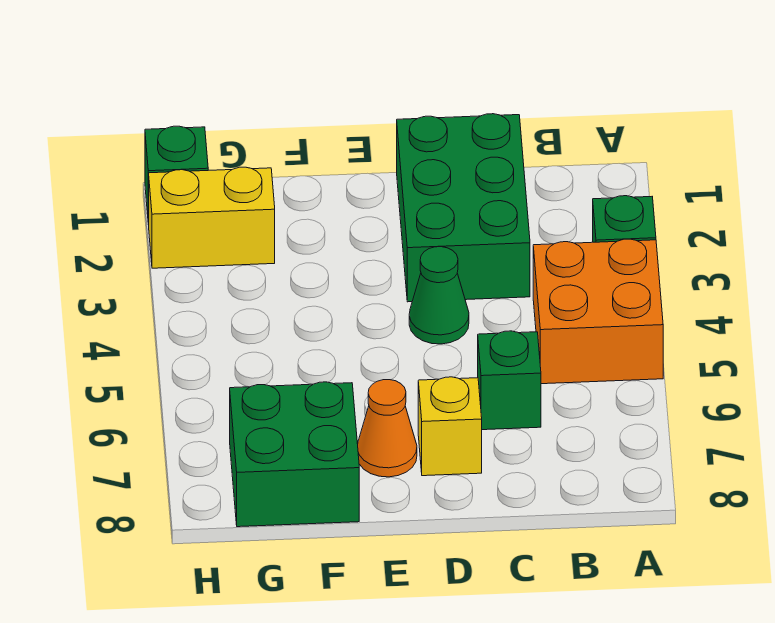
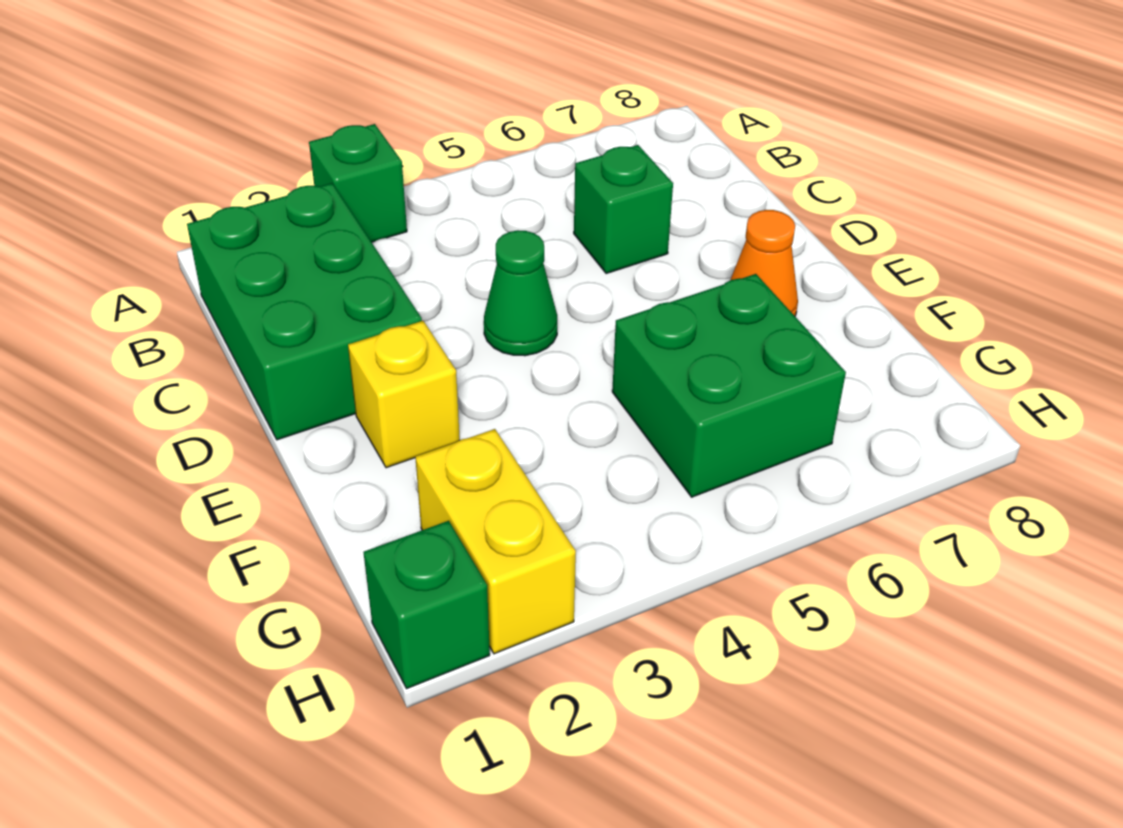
orange brick A4:B5 level 1 -> none
green brick C1:D3 level 1 -> green brick B1:D2 level 1
yellow brick D7 level 1 -> yellow brick E2 level 1
green brick F7:G8 level 1 -> green brick F5:G6 level 1

